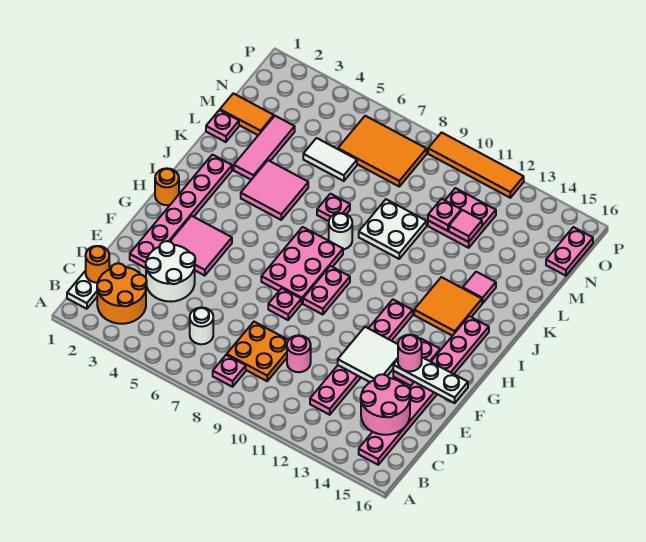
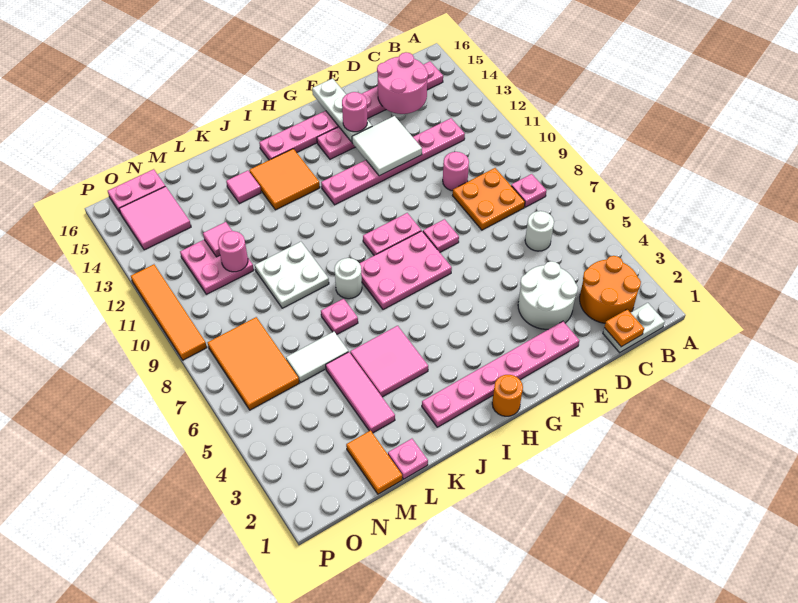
orange round brick C1 level 2 -> orange plate C1 level 2
pink tile F3:G4 level 1 -> pink tile N14:O15 level 1
pink tile K3:M3 level 1 -> pink tile L3:L5 level 1
white tile M5:M6 level 1 -> white tile L6:M6 level 1
pink plate M11 level 2 -> pink round brick M11 level 2

